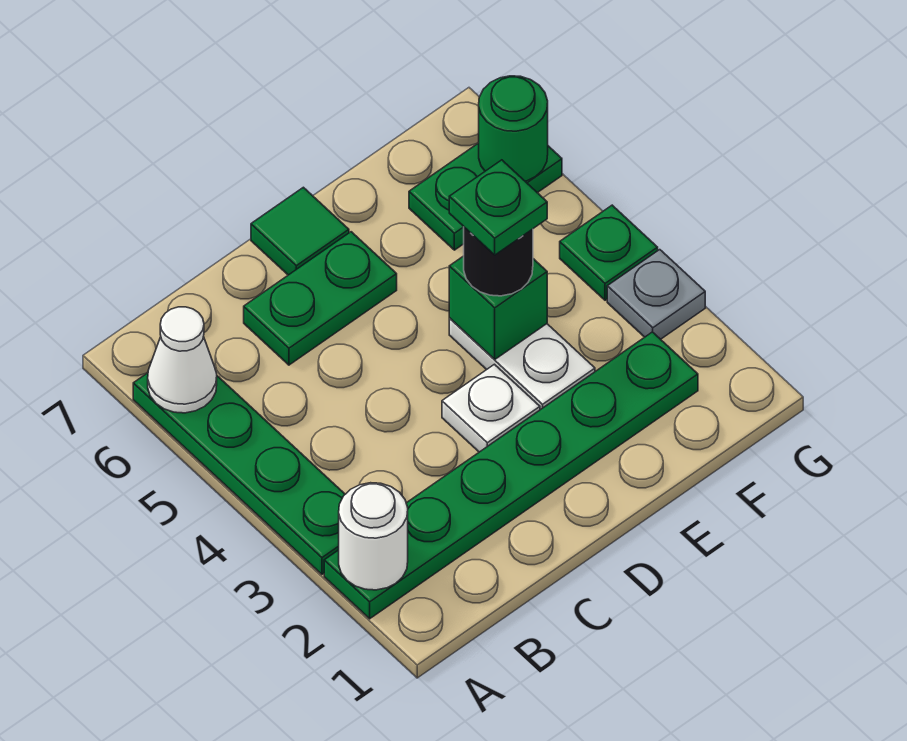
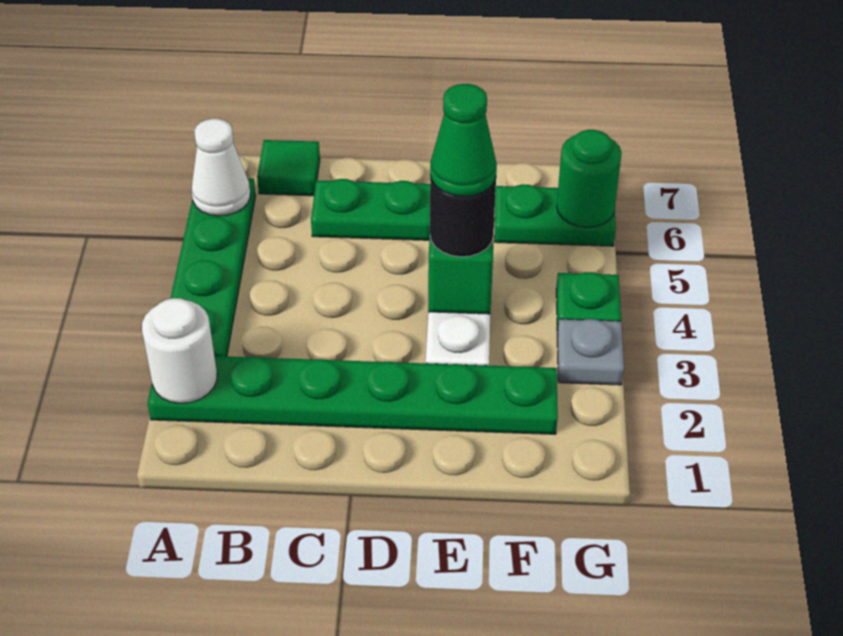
white plate D3 level 1 -> none
green tile D7 level 1 -> green tile B7 level 1
green plate E4 level 4 -> green cone E4 level 4

